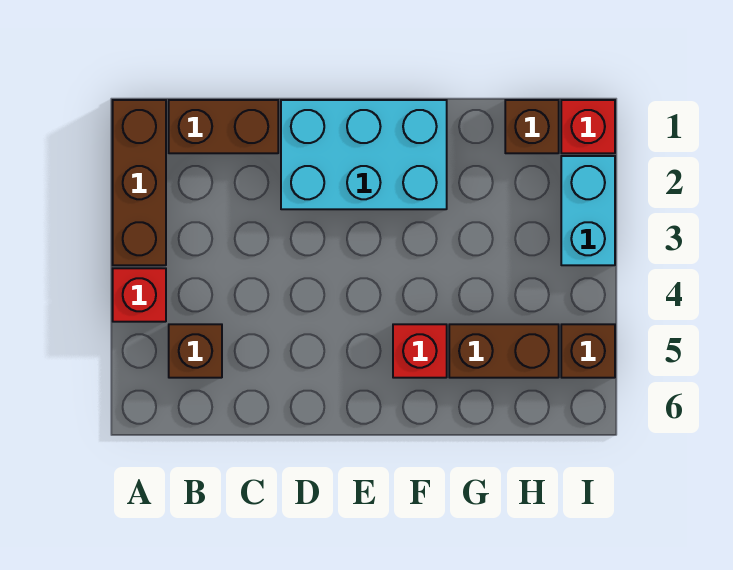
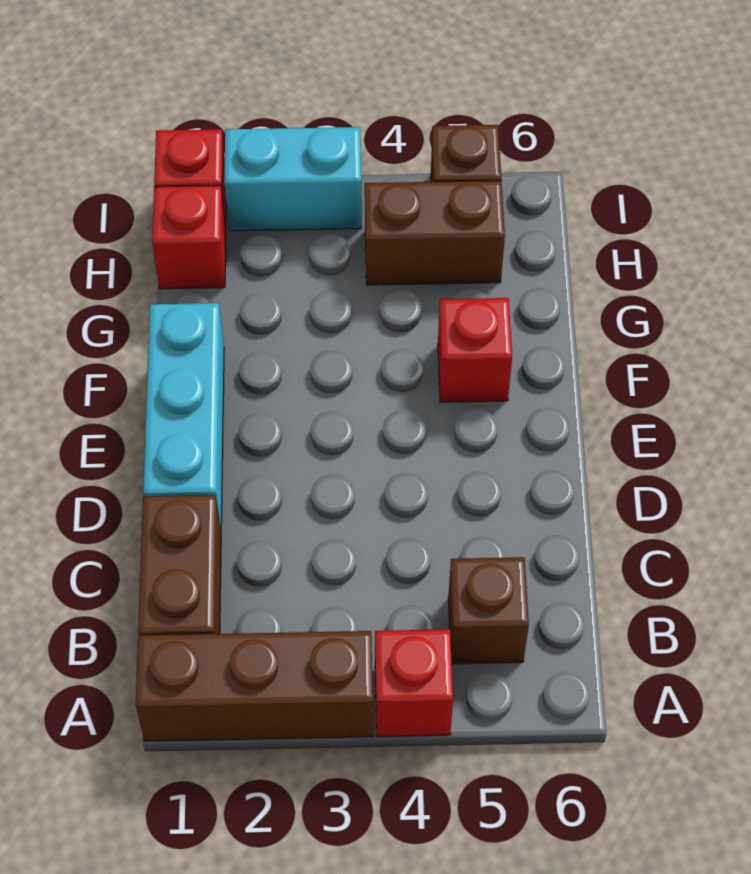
cyan brick D1:F2 level 1 -> cyan brick D1:F1 level 1
brown brick G5:H5 level 1 -> brown brick H4:H5 level 1
brown brick H1 level 1 -> red brick H1 level 1

